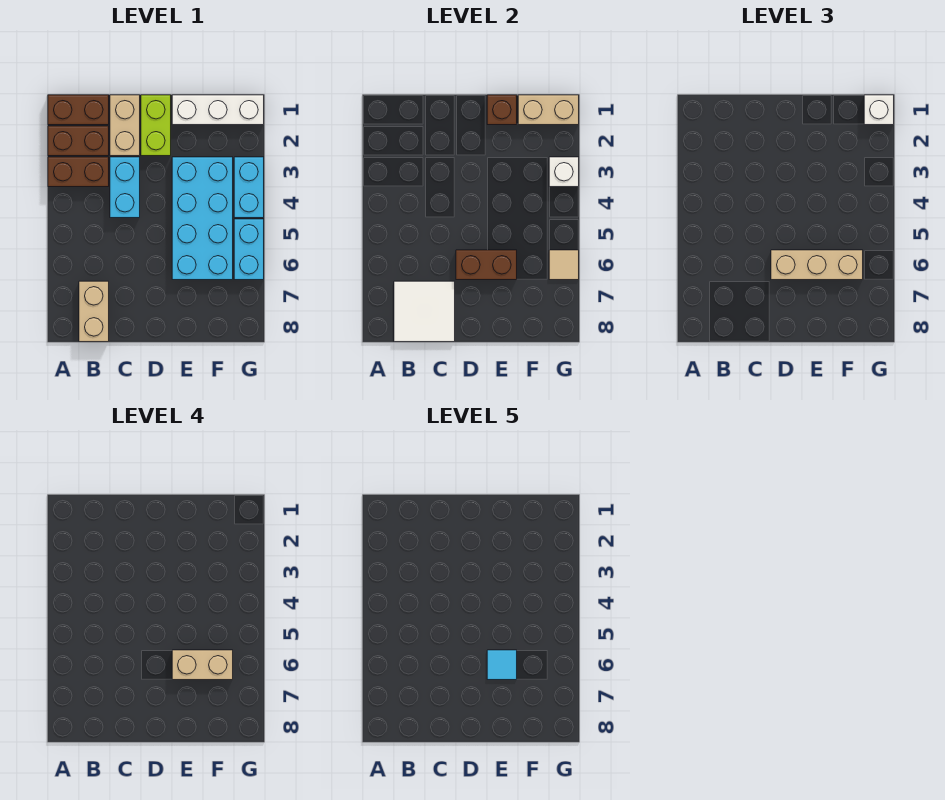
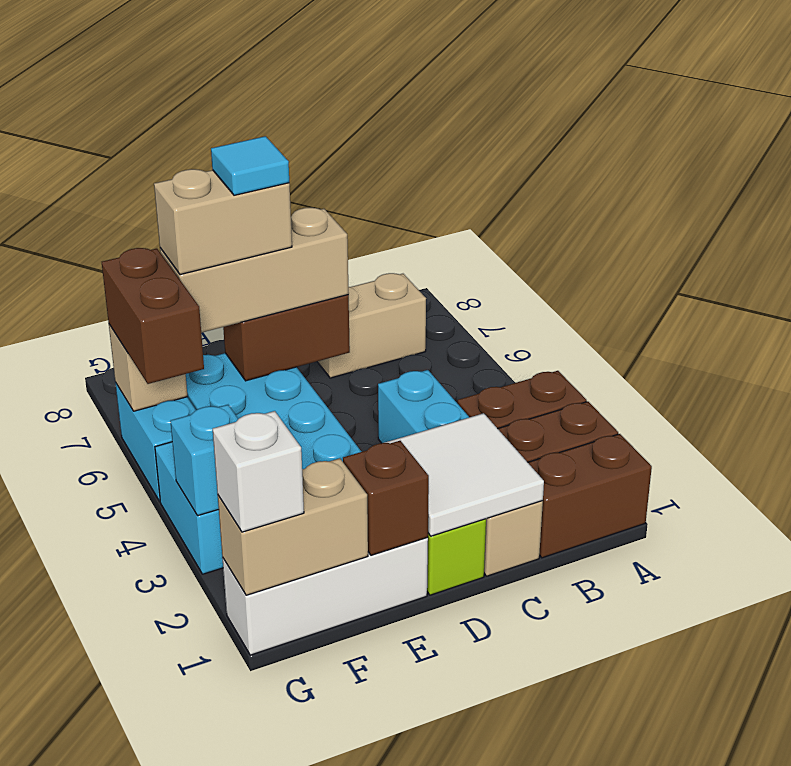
tan brick B7:B8 level 1 -> tan brick B7:C7 level 1
white tile B7:C8 level 2 -> white tile C1:D2 level 2
white brick G3 level 2 -> cyan brick G3 level 2
none -> brown brick G5:G6 level 3
tan tile G6 level 2 -> tan brick G6 level 2

